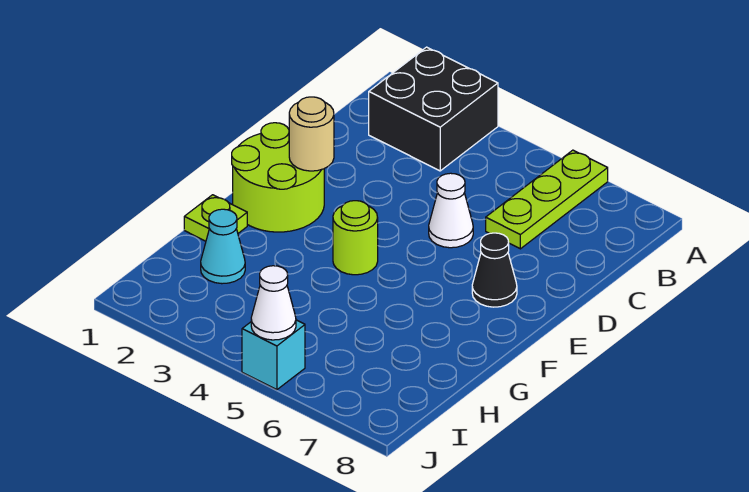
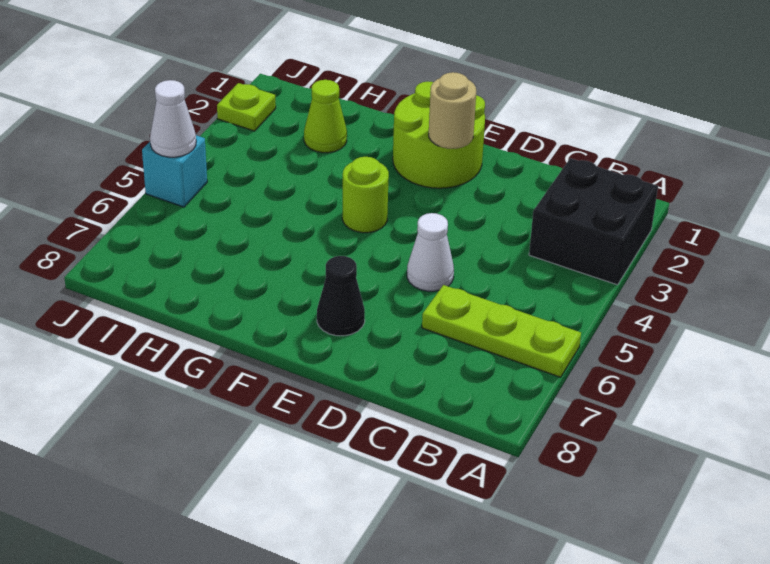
lime plate G1 level 1 -> lime plate J2 level 1
cyan cone H2 level 1 -> lime cone H2 level 1

